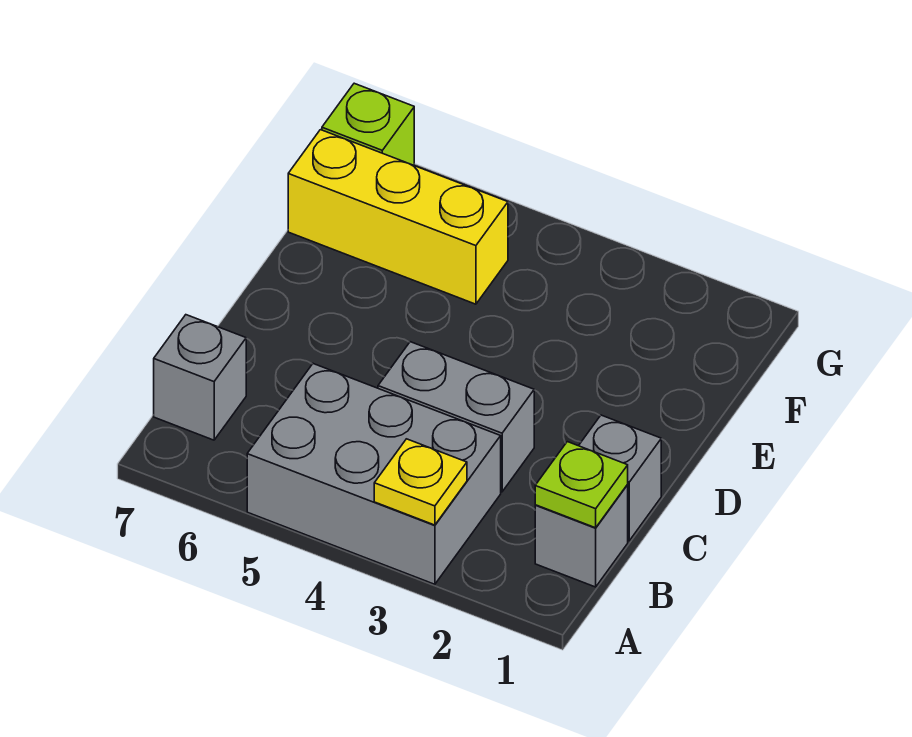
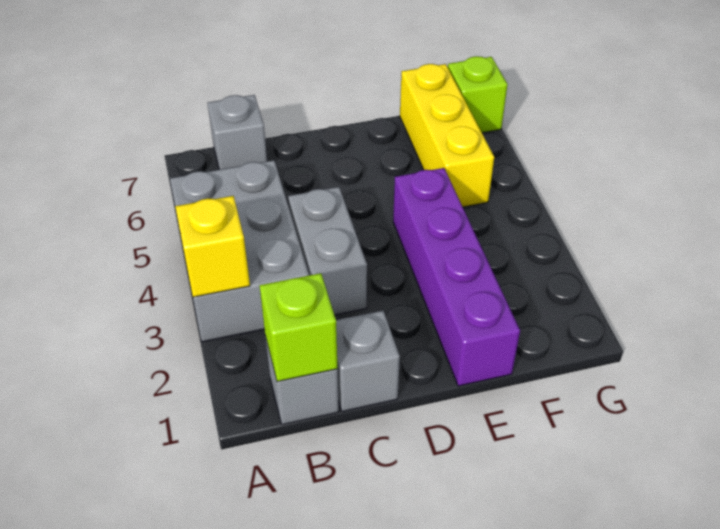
yellow plate A3 level 2 -> yellow brick A3 level 2
lime plate B1 level 2 -> lime brick B1 level 2
none -> purple brick E1:E4 level 1

